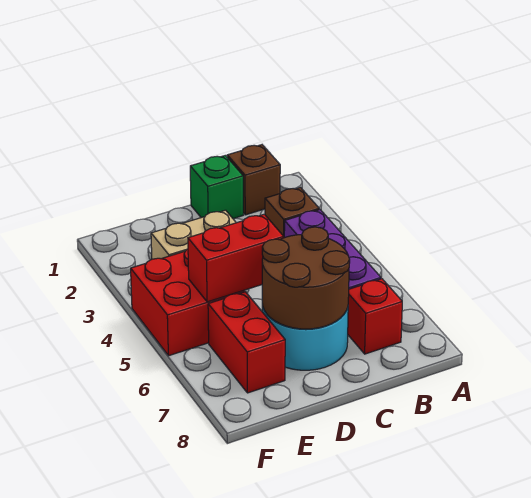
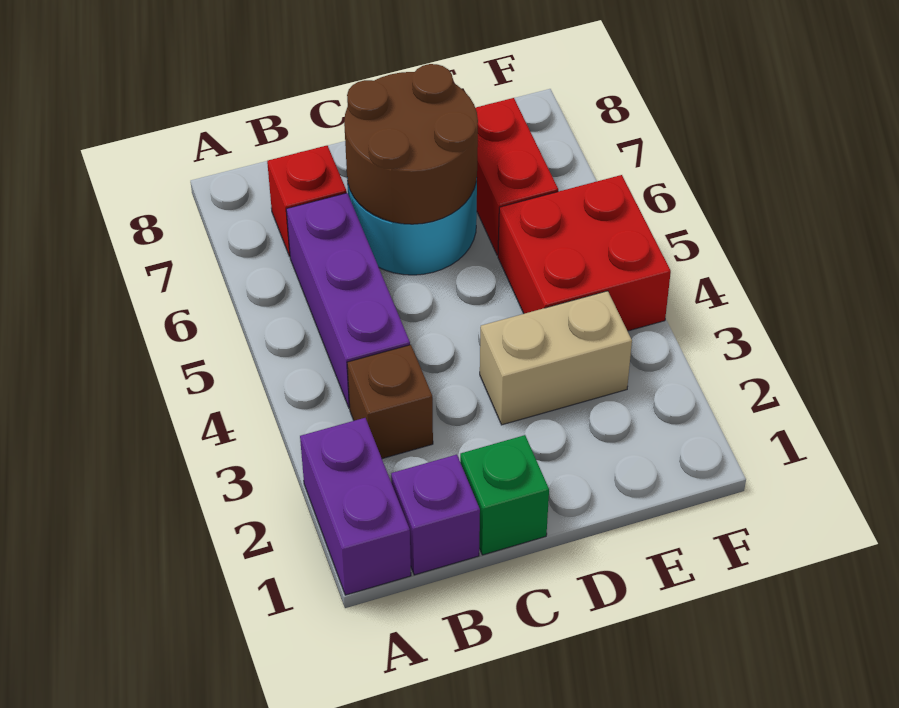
none -> purple brick A1:A2 level 1
brown brick B1 level 1 -> purple brick B1 level 1
red brick D5:E5 level 2 -> none

